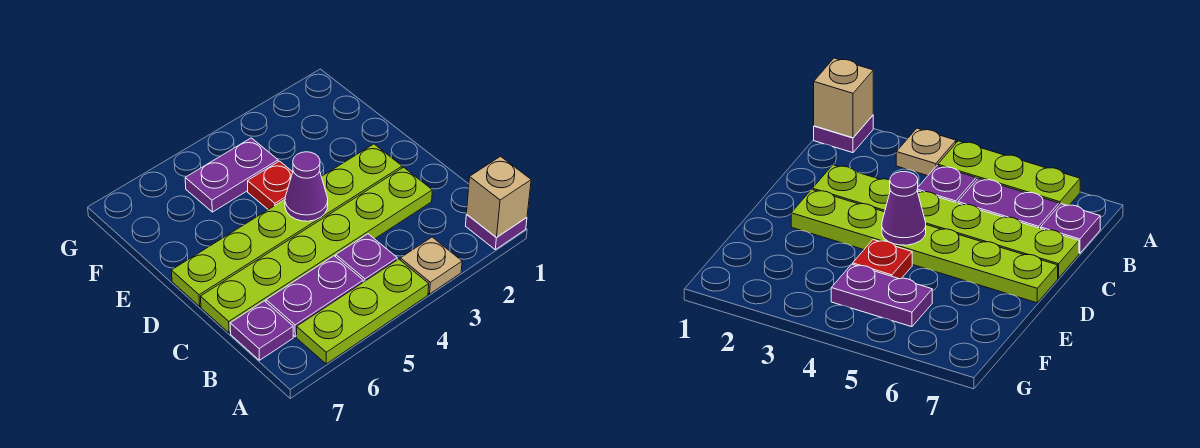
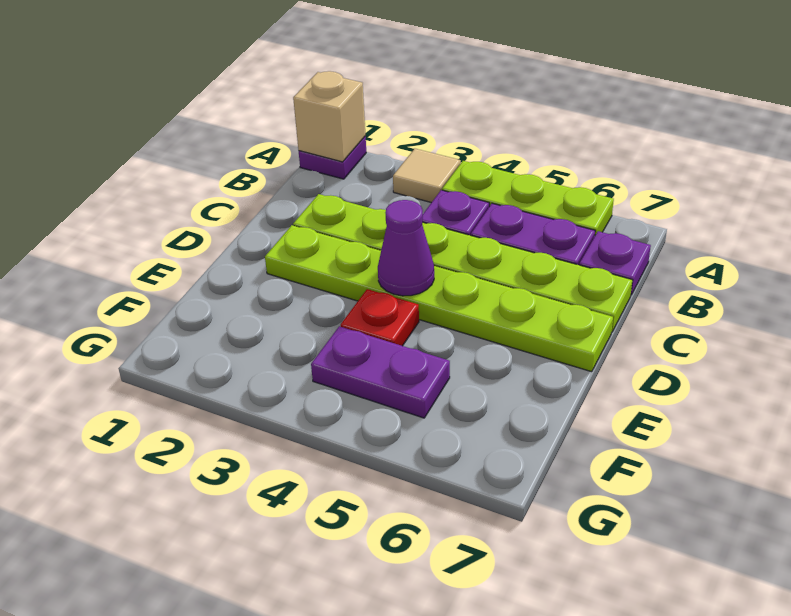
tan plate A3 level 1 -> tan tile A3 level 1

